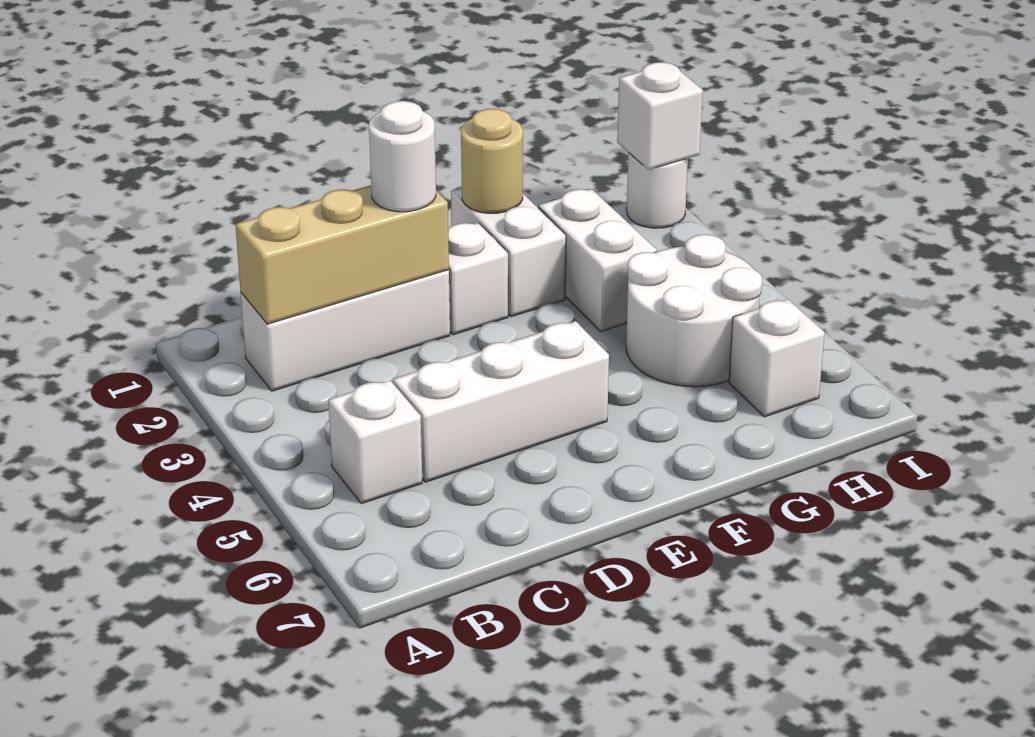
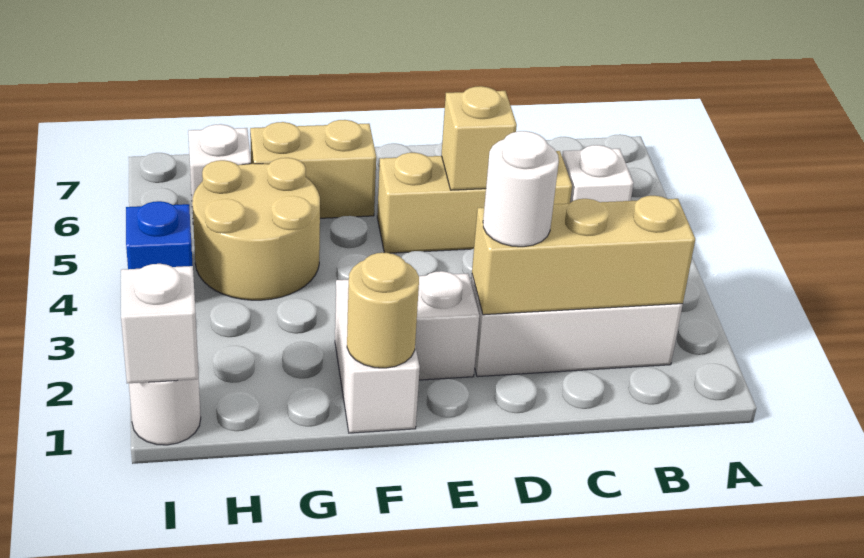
white brick C5:E5 level 1 -> tan brick C5:E5 level 1
none -> tan brick D5 level 2
none -> tan brick F6:G6 level 1
white brick G2:G3 level 1 -> none
white round brick G4:H5 level 1 -> tan round brick G4:H5 level 1
none -> blue brick I4 level 1

